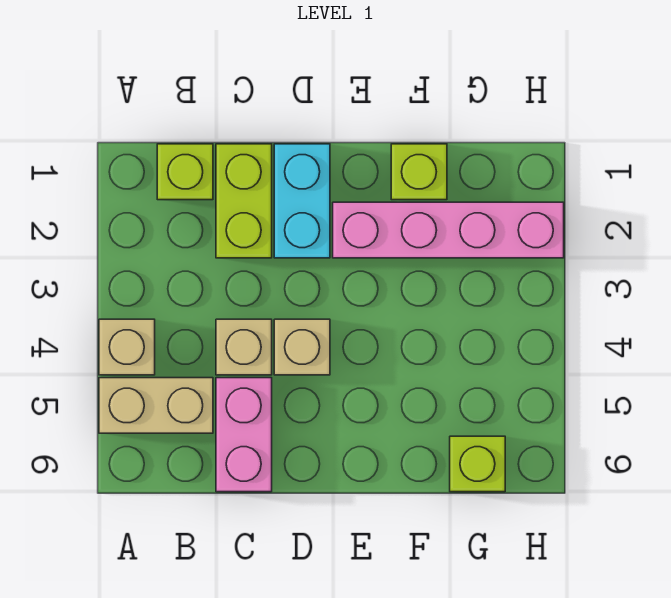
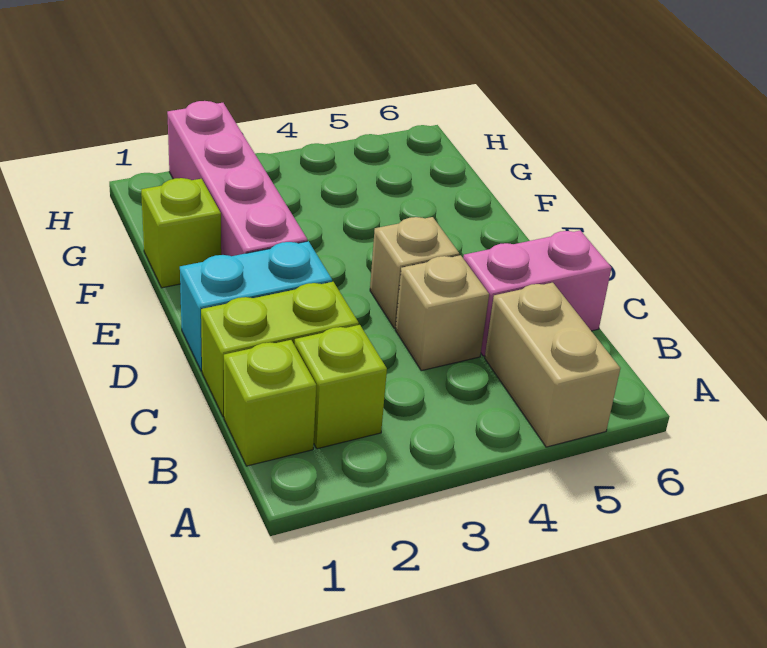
tan brick A4 level 1 -> none
lime brick G6 level 1 -> lime brick B2 level 1

